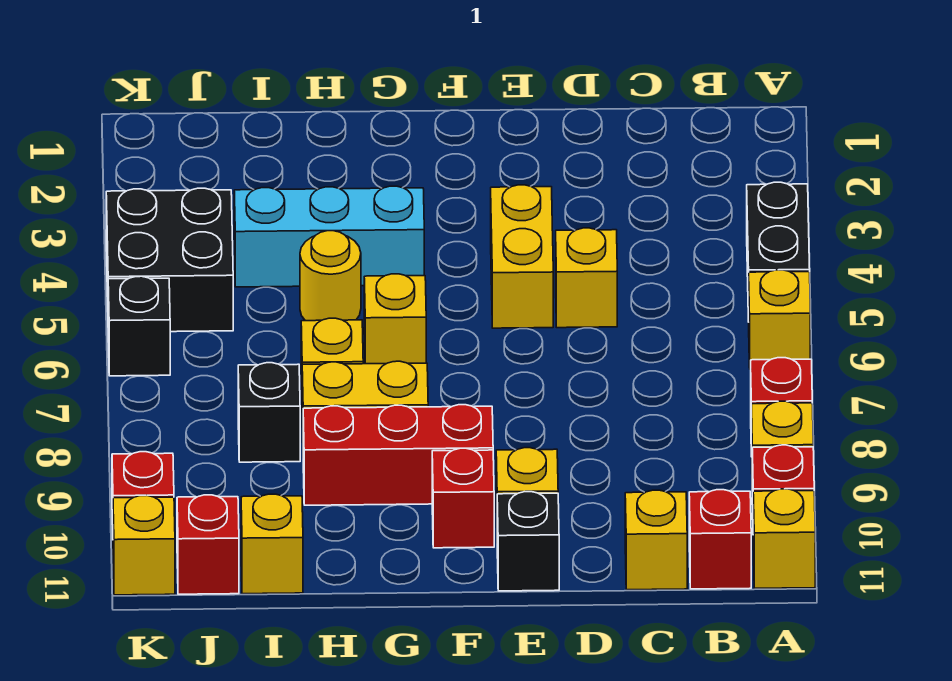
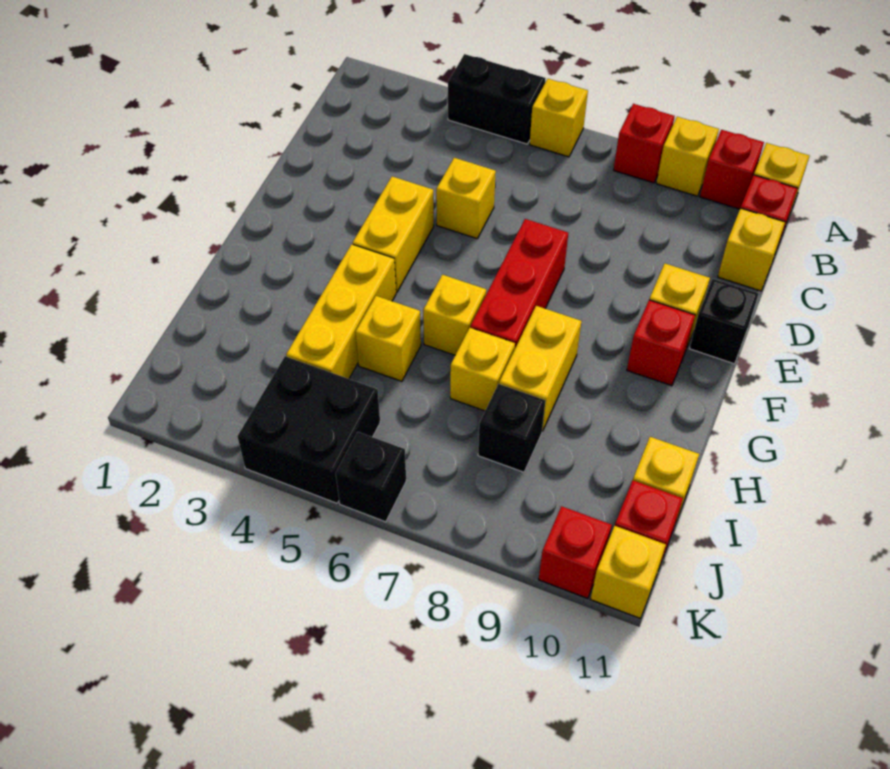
yellow brick E4:E5 level 1 -> yellow brick E4:F4 level 1
red brick F9:H9 level 1 -> red brick E7:G7 level 1
cyan brick G4:I4 level 1 -> yellow brick G4:I4 level 1
yellow round brick H5 level 1 -> yellow brick H5 level 1

